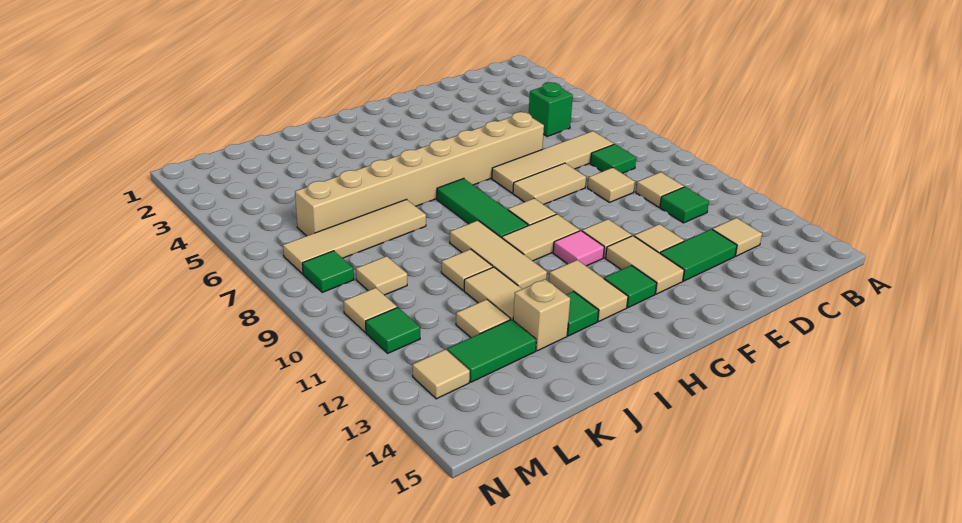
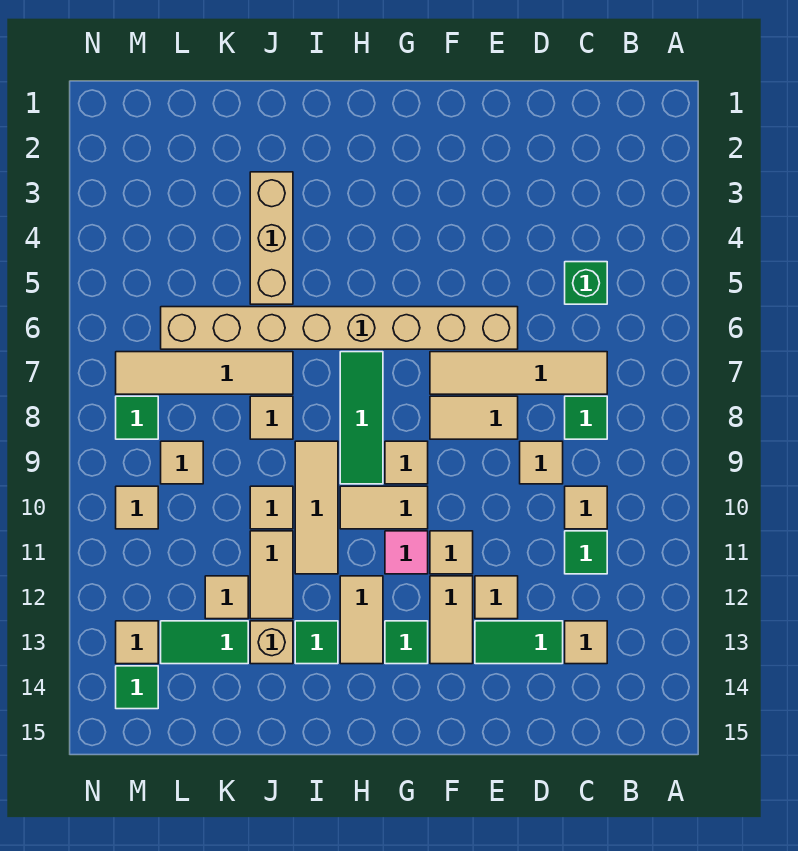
none -> tan brick J3:J5 level 1
none -> tan tile J8 level 1
green tile M11 level 1 -> green tile M14 level 1

